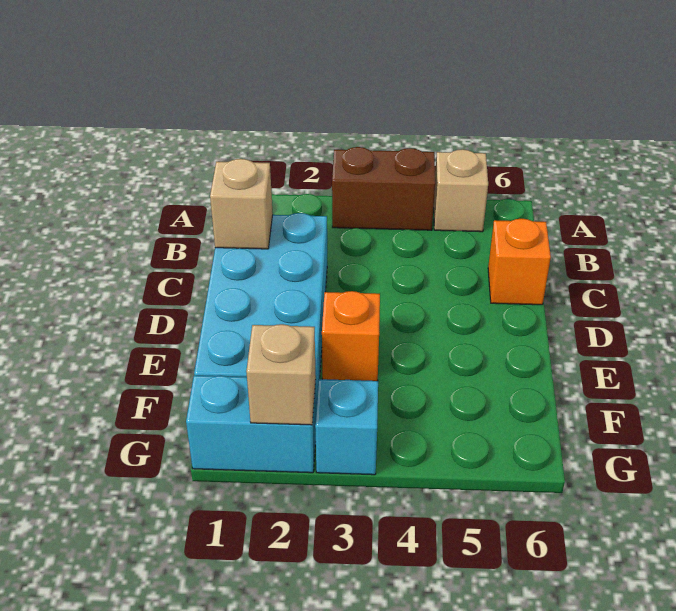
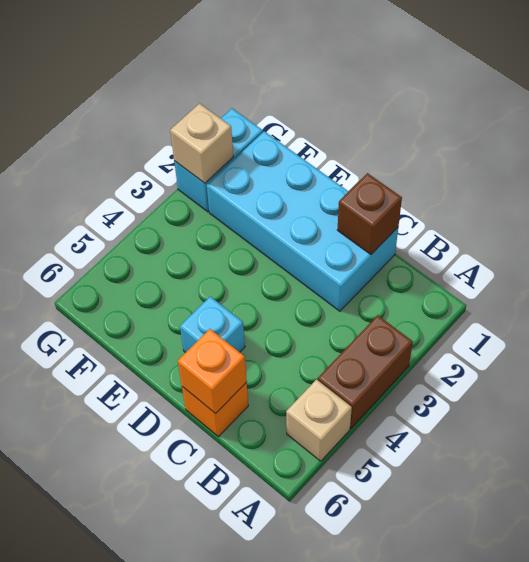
tan brick C1 level 2 -> brown brick C1 level 2
orange brick E3 level 1 -> orange brick C6 level 2
cyan brick G3 level 1 -> cyan brick D5 level 1

